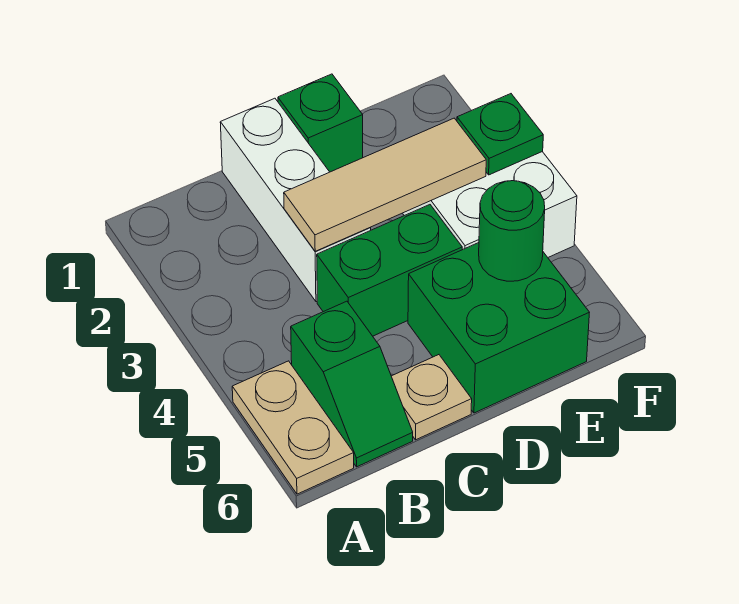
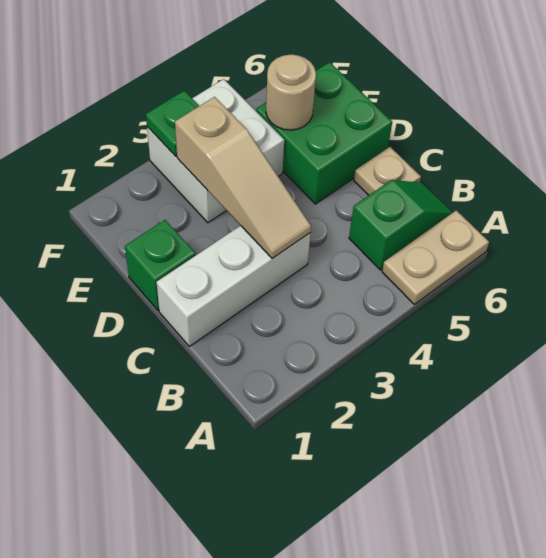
tan tile C3:E3 level 2 -> tan slope C3:E3 level 2 top E
green brick C4:D4 level 1 -> none
green round brick E5 level 2 -> tan round brick E5 level 2

